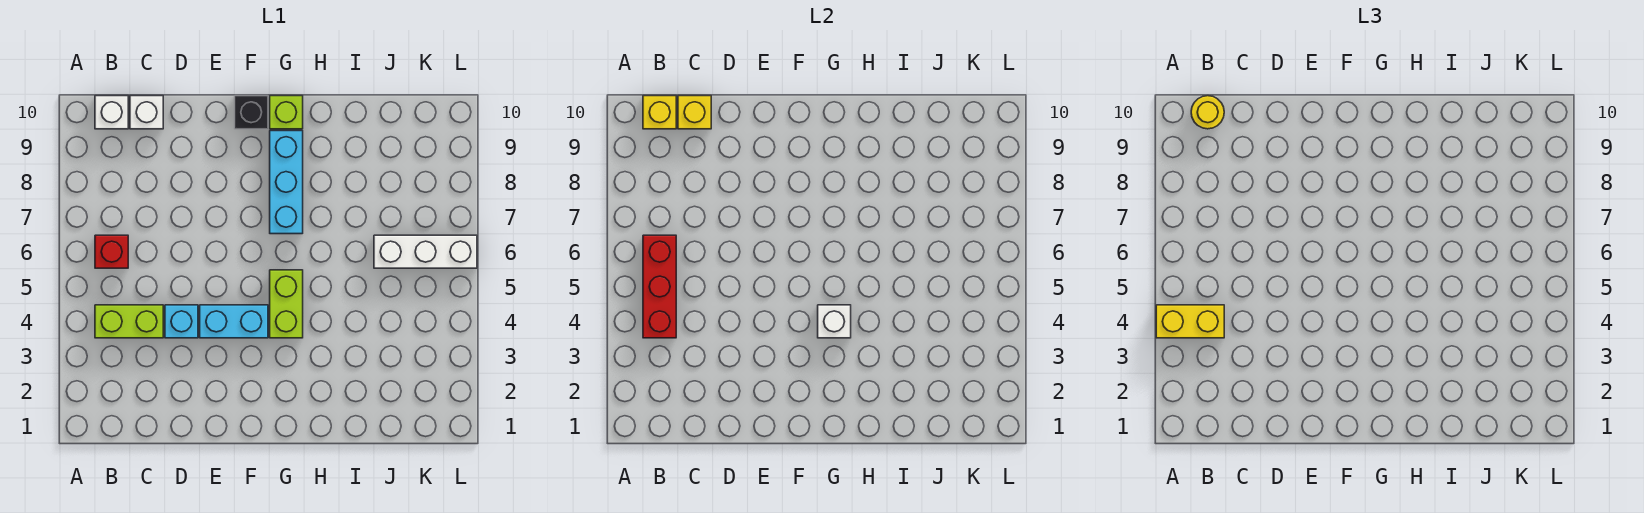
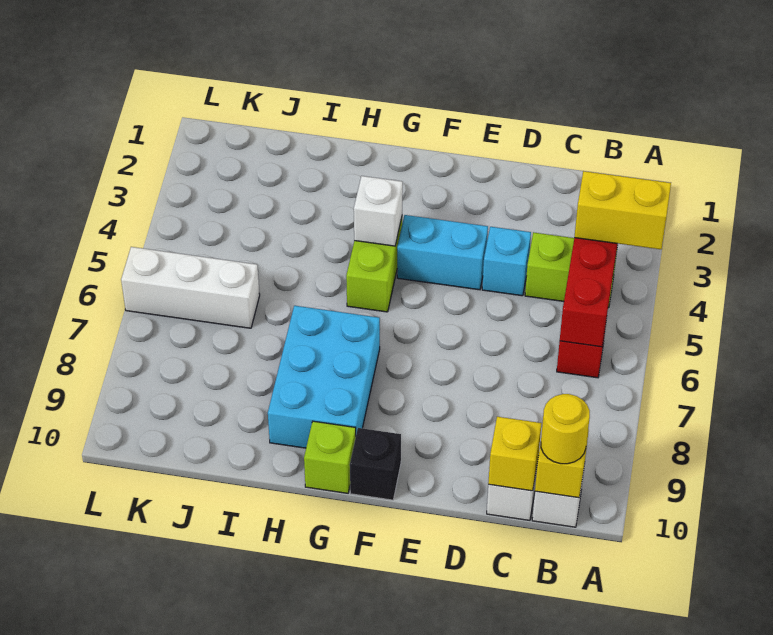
cyan brick G7:G9 level 1 -> cyan brick G7:H9 level 1

